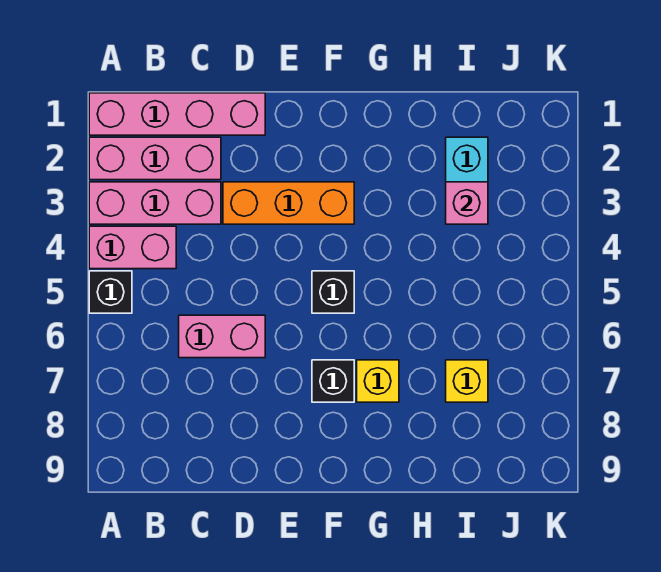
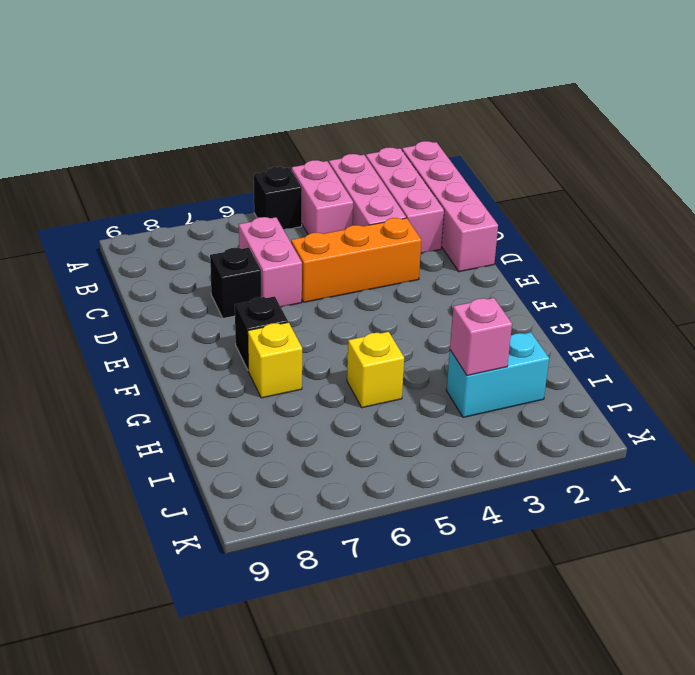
orange brick D3:F3 level 1 -> orange brick D3:D5 level 1
black brick F5 level 1 -> black brick D7 level 1
yellow brick I7 level 1 -> yellow brick H5 level 1

